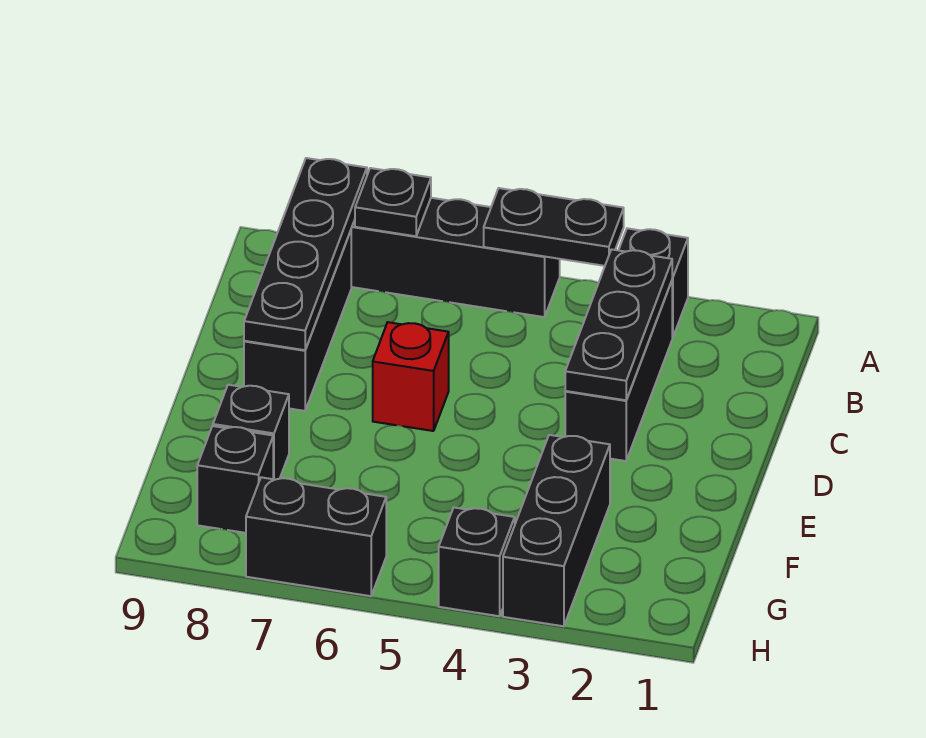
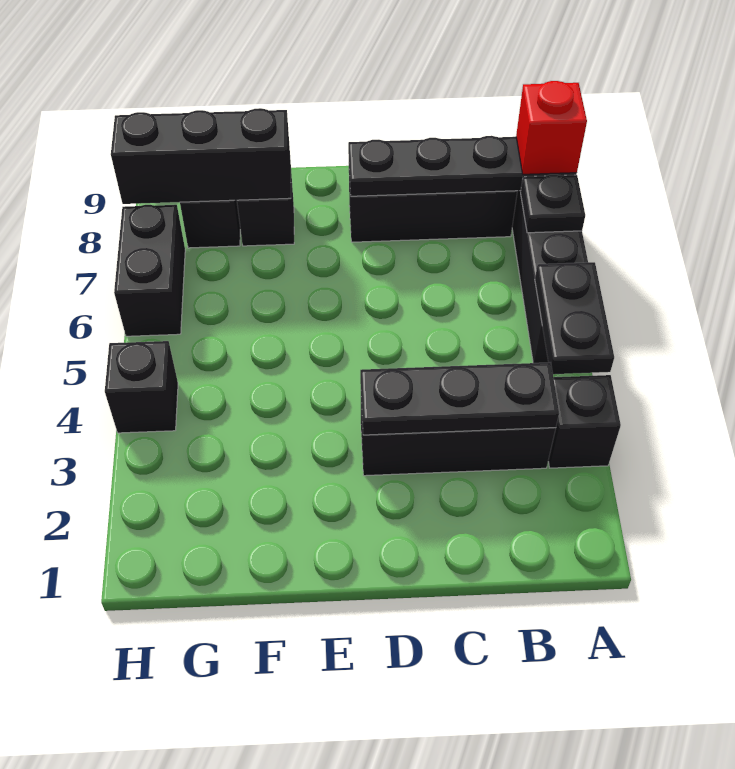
red brick D6 level 1 -> red brick A8 level 3
black brick F3:H3 level 1 -> black brick F8:H8 level 2

